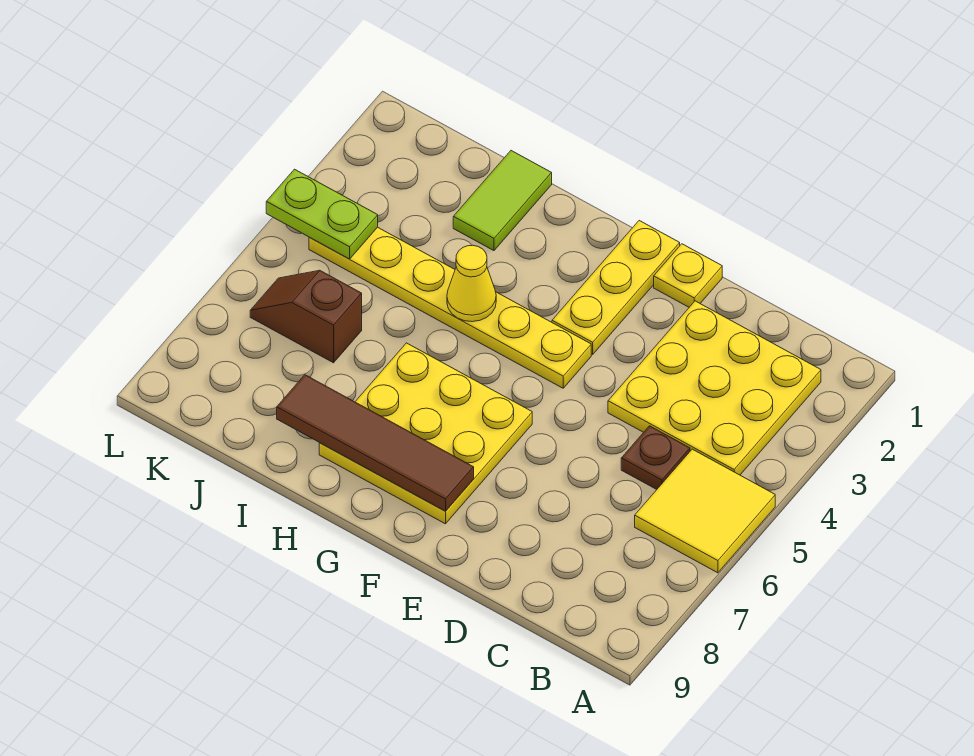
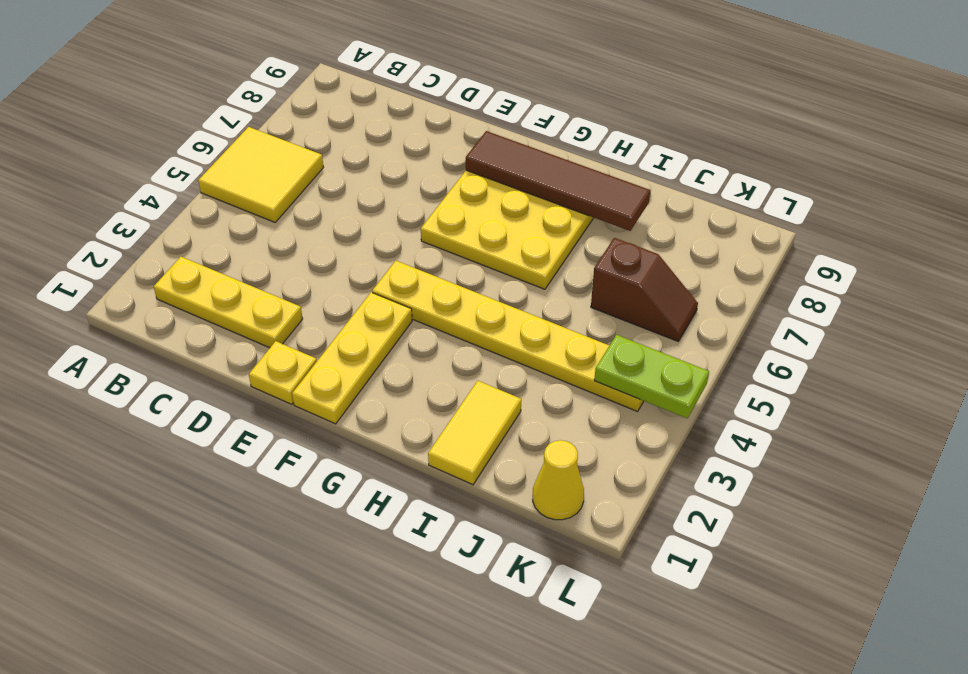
yellow plate B2:D4 level 1 -> yellow plate B2:D2 level 1
brown plate C5 level 1 -> none
yellow cone H4 level 2 -> yellow cone K1 level 1
lime tile I1:I2 level 1 -> yellow tile I1:I2 level 1

